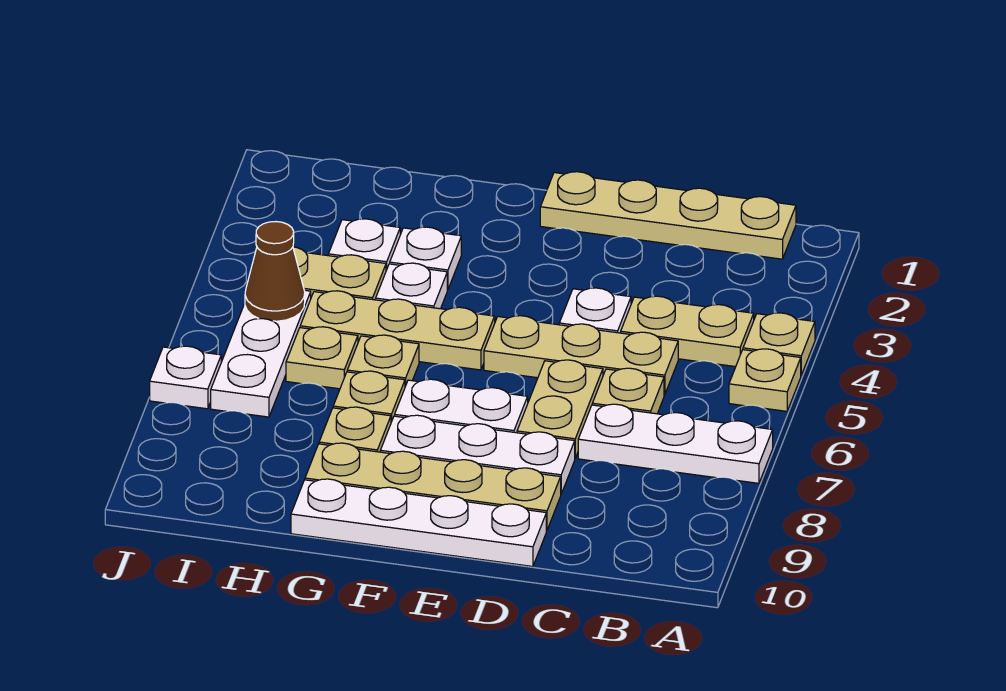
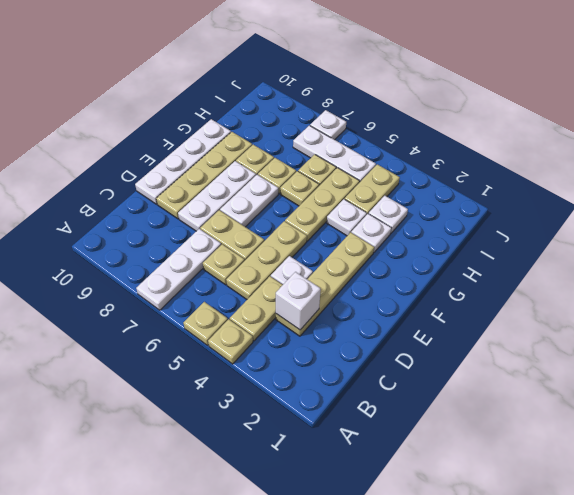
tan plate B1:E1 level 1 -> tan plate C3:F3 level 1
none -> white brick C3 level 2
brown cone I5 level 2 -> none

